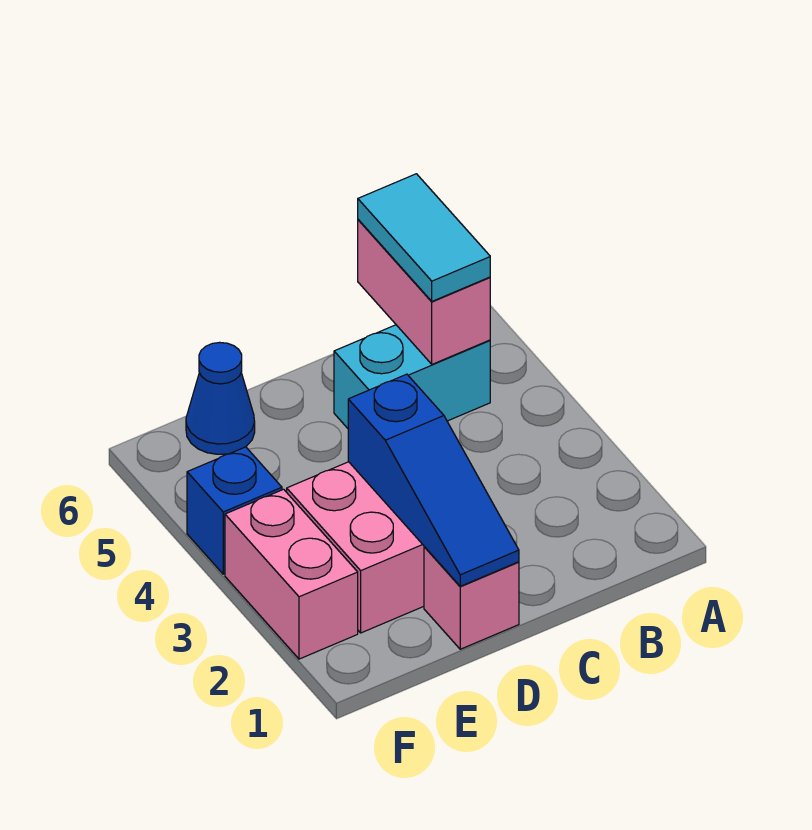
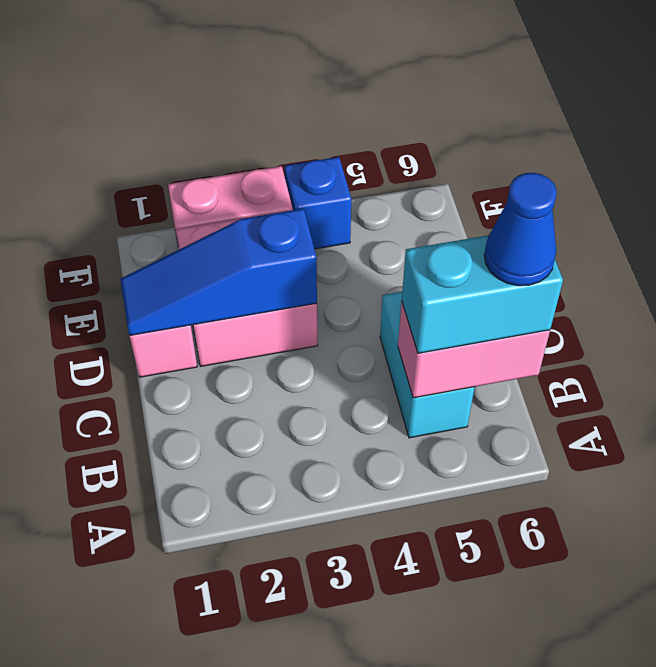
cyan tile B5:B6 level 3 -> cyan brick B5:B6 level 3
blue cone E6 level 1 -> blue cone B6 level 4

